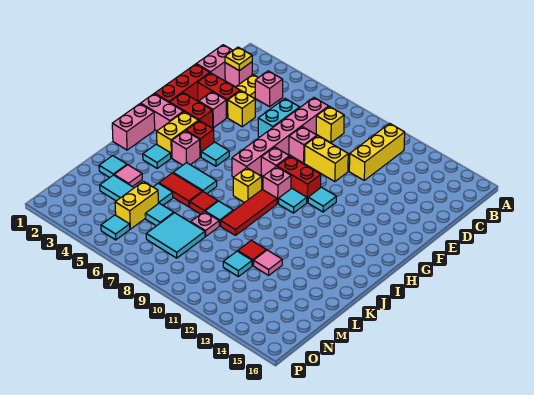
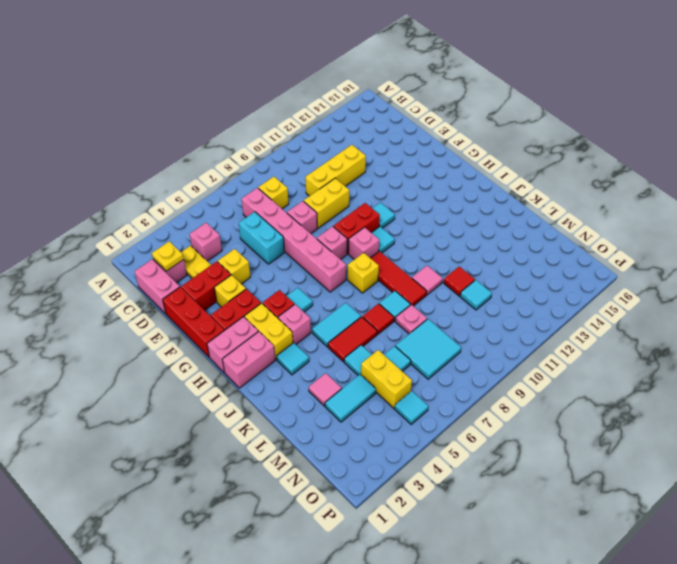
yellow brick B11:D11 level 1 -> yellow brick D10:D12 level 1
pink brick F3 level 1 -> yellow brick F3 level 1
pink brick I1:J1 level 1 -> pink brick I1:I2 level 1
cyan tile L2 level 1 -> none
pink tile L12 level 1 -> pink tile K10 level 1

